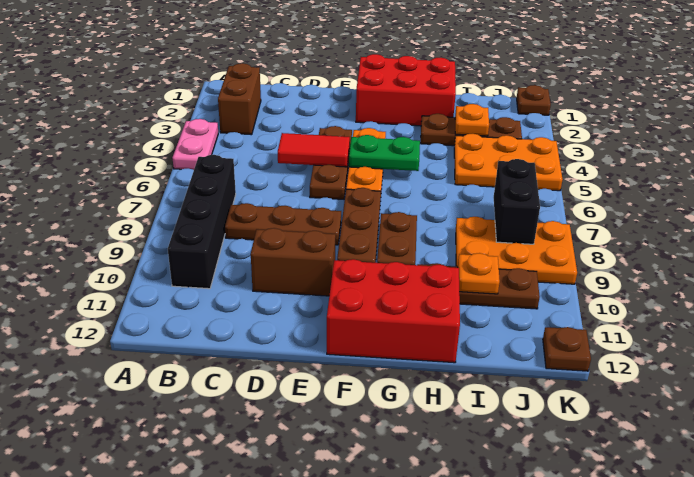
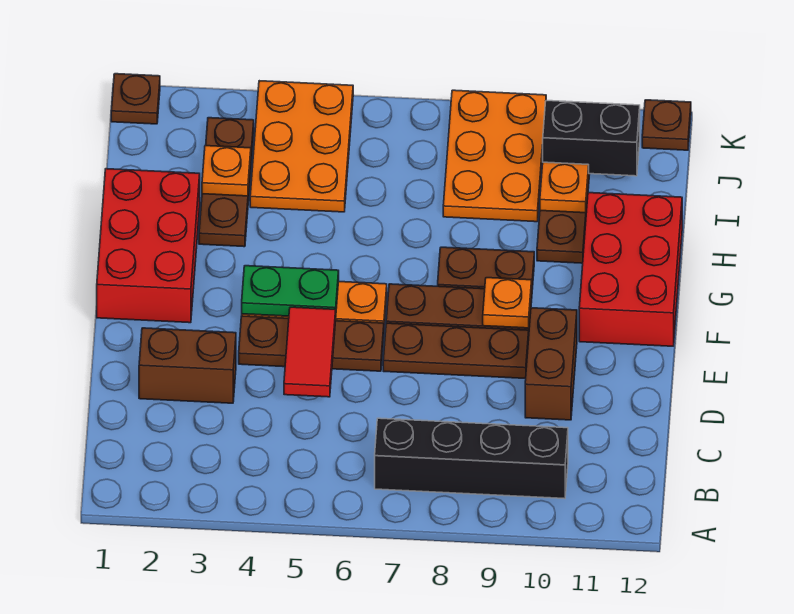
pink plate A4:A5 level 1 -> none
brown brick B2:B3 level 1 -> brown brick D2:D3 level 1
brown plate C8:E8 level 1 -> brown plate E7:E9 level 1
green plate F5:G5 level 2 -> green plate F4:F5 level 2
none -> orange plate F9 level 2
black brick J7:J8 level 2 -> black brick J10:J11 level 2

